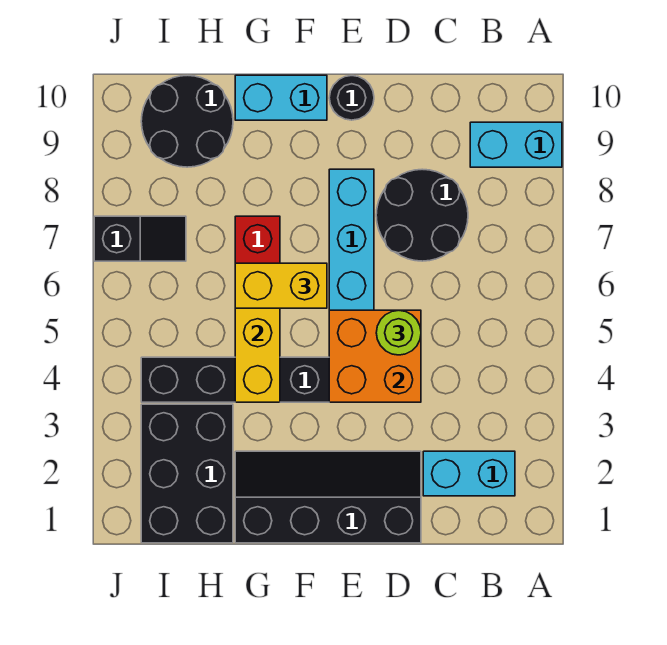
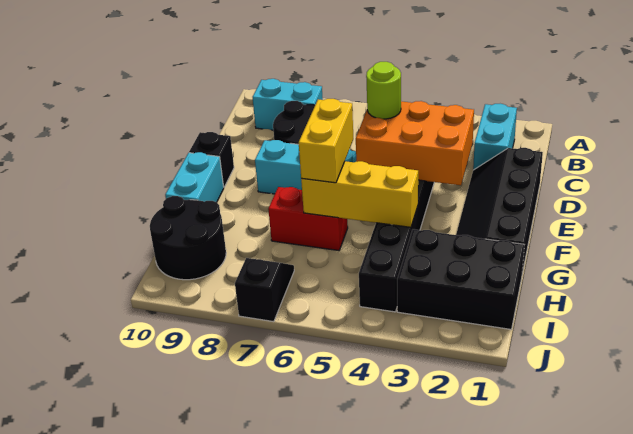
cyan brick A9:B9 level 1 -> cyan brick B8:B9 level 1
orange brick D4:E5 level 2 -> orange brick D3:E5 level 2
black round brick E10 level 1 -> black brick E10 level 1

